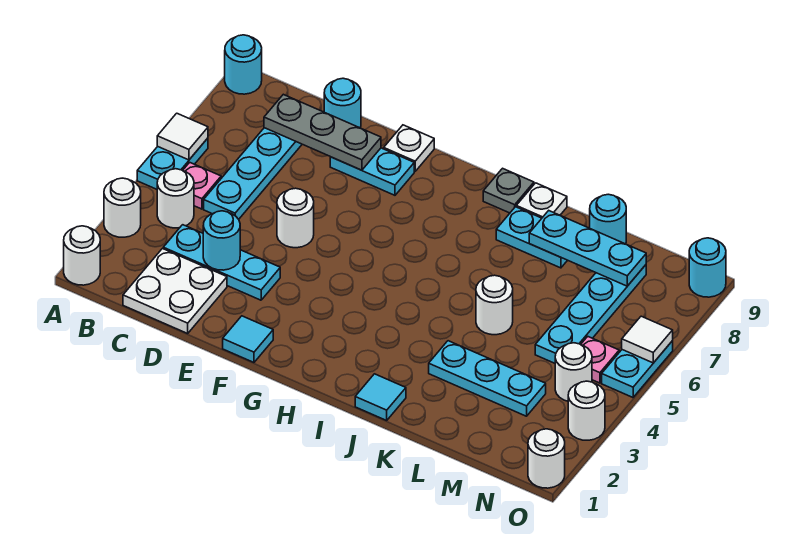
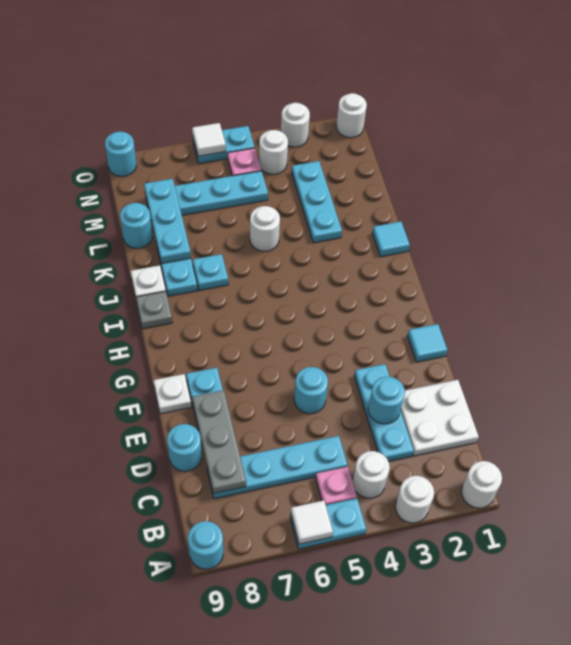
white round brick E5 level 1 -> cyan round brick E5 level 1
none -> cyan plate J7 level 1

